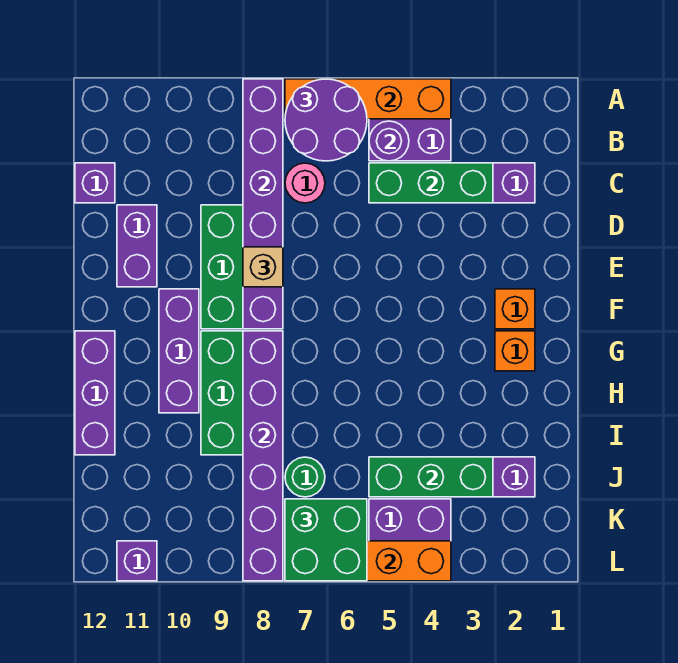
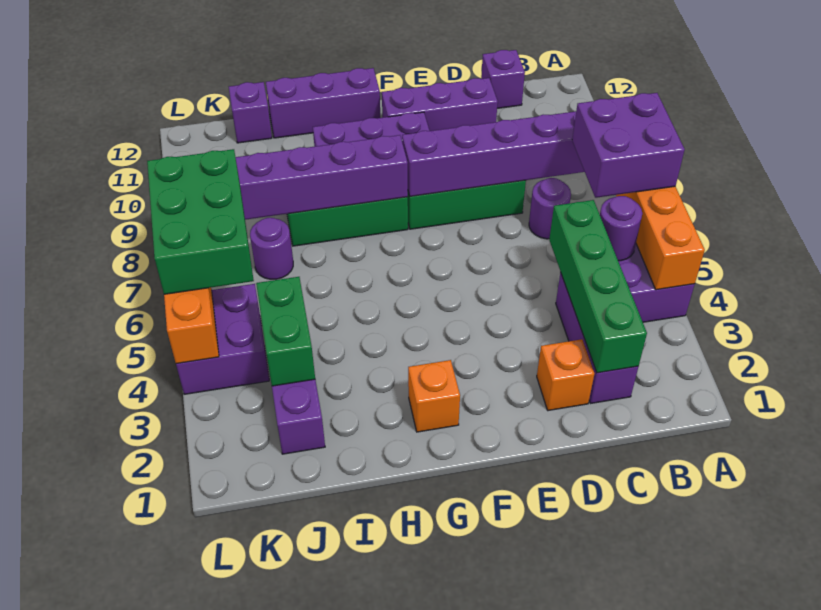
purple round brick A6:B7 level 3 -> purple brick A6:B7 level 3
green brick C3:C5 level 2 -> green brick C2:C5 level 2
pink round brick C7 level 1 -> purple round brick C7 level 1
purple brick D11:E11 level 1 -> purple brick D11:F11 level 1
tan brick E8 level 3 -> none
orange brick F2 level 1 -> orange brick D2 level 1
green brick J3:J5 level 2 -> green brick J3:J4 level 2
green round brick J7 level 1 -> purple round brick J7 level 1
green brick K6:L7 level 3 -> green brick K5:L7 level 3
purple brick L11 level 1 -> purple brick J12 level 1

